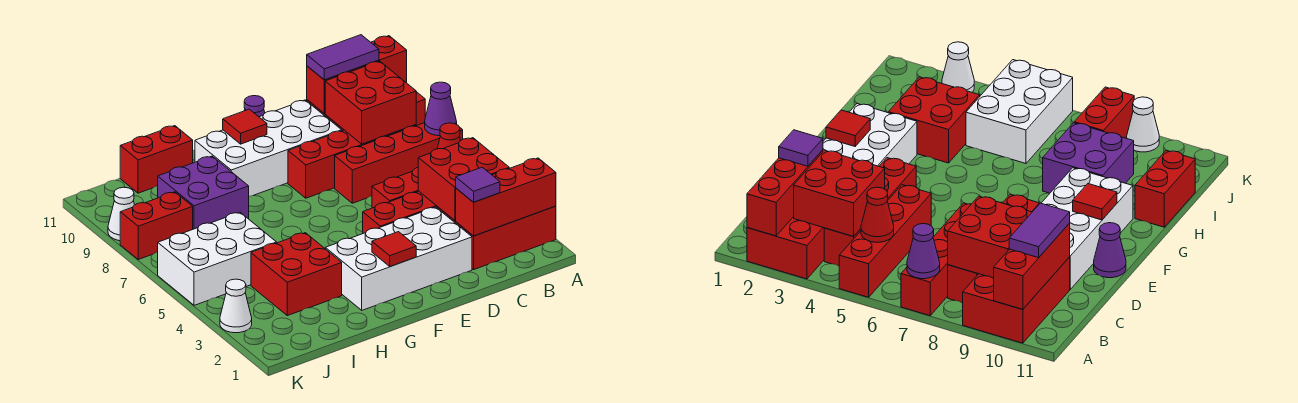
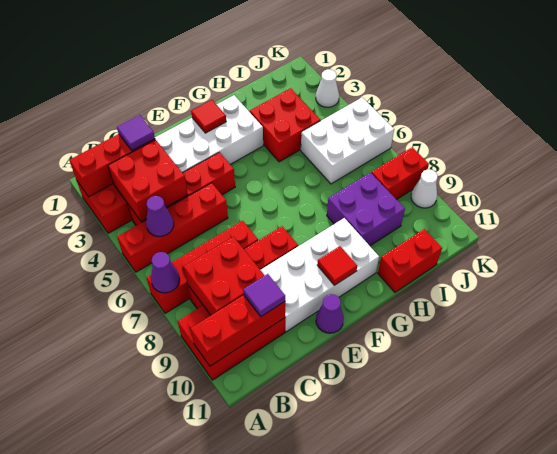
red cone B5 level 2 -> purple cone B5 level 2
purple tile B10:C10 level 3 -> purple tile C10 level 3

